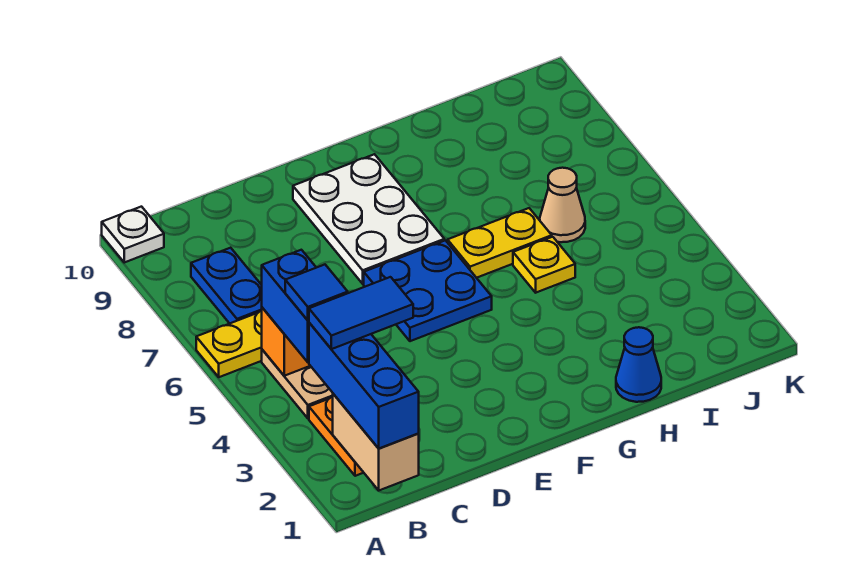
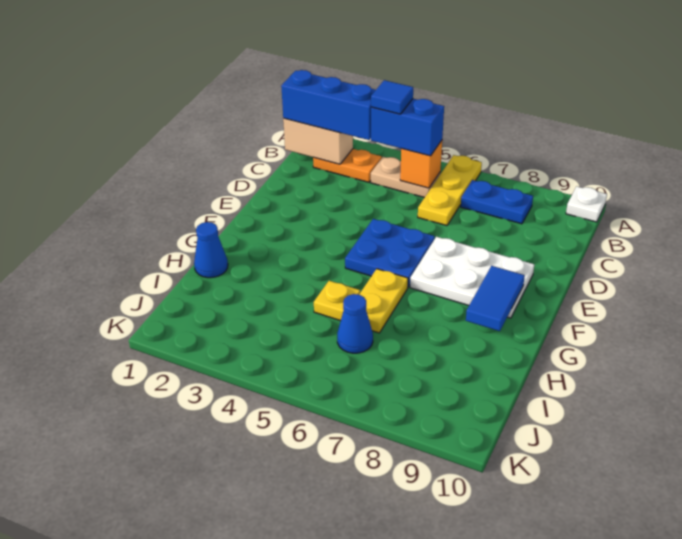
blue tile B3:C3 level 4 -> blue tile F9:G9 level 2
tan cone I6 level 1 -> blue cone I6 level 1

